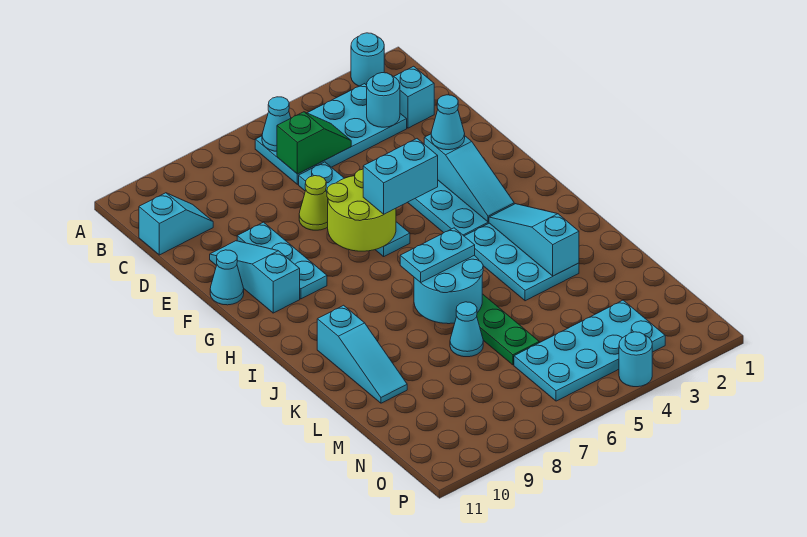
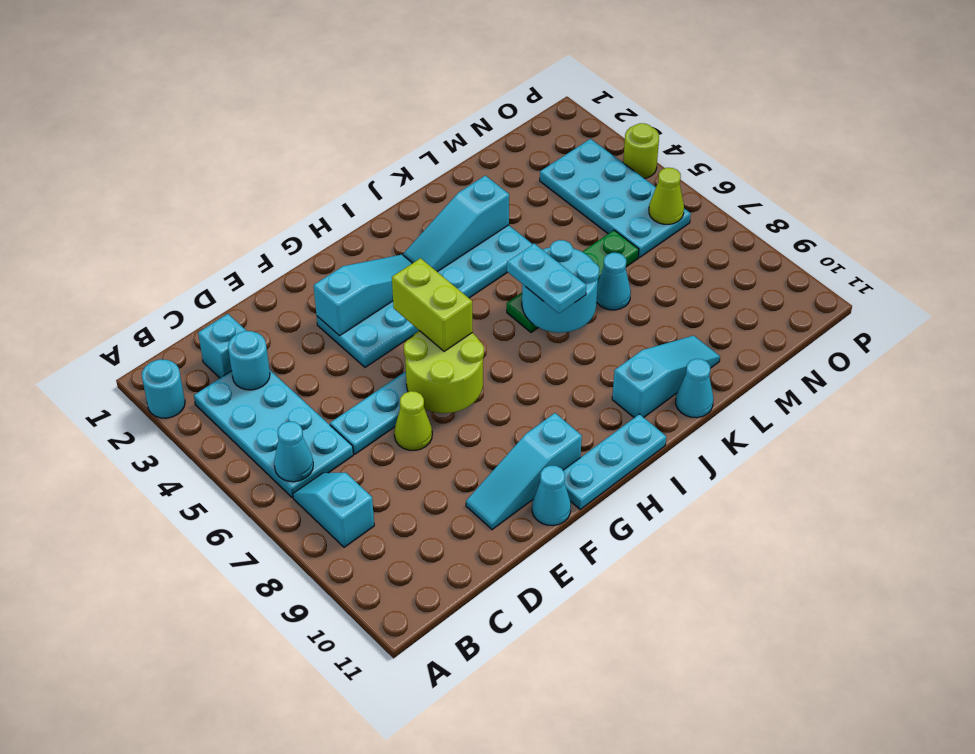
green slope C5:C6 level 2 top 6 -> none
cyan slope C10:C11 level 1 top 11 -> cyan slope B7:B8 level 1 top 8
cyan plate E9:G9 level 1 -> cyan plate G11:I11 level 1
cyan cone F3 level 3 -> cyan cone K11 level 1
cyan brick G5:G6 level 3 -> lime brick G5:G6 level 3
none -> lime cone O6 level 2
cyan round brick P4 level 1 -> lime round brick P4 level 1

